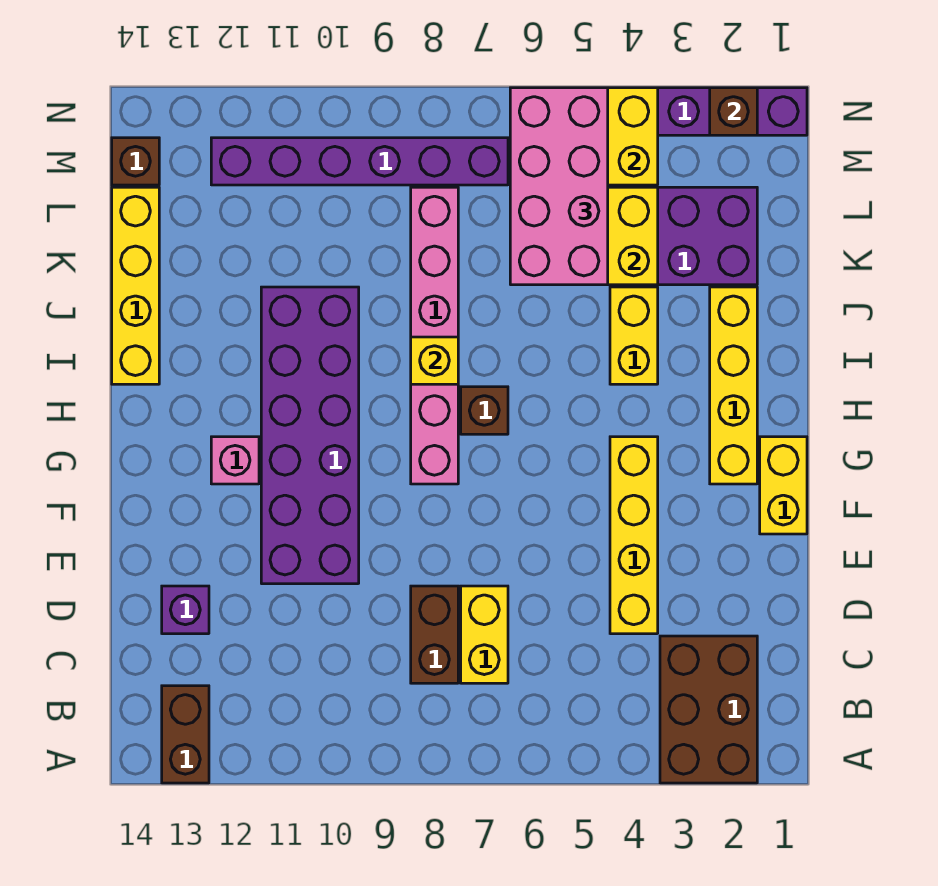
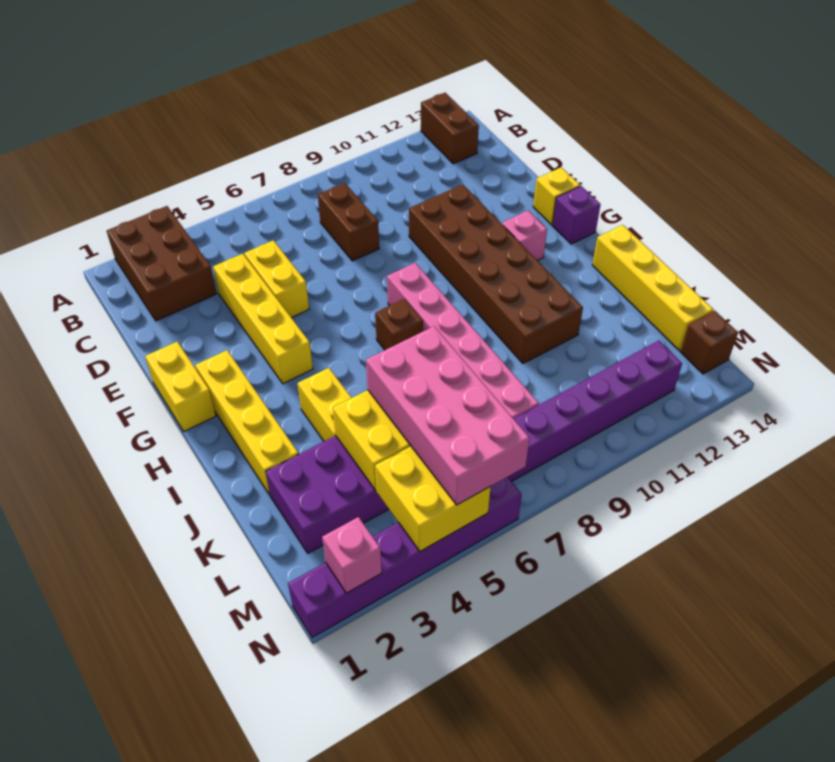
yellow brick C7:D7 level 1 -> yellow brick D5:E5 level 1
purple brick D13 level 1 -> purple brick G14 level 1
purple brick E10:J11 level 1 -> brown brick E10:J11 level 1
yellow brick I8 level 2 -> yellow brick F14 level 1
brown brick N2 level 2 -> pink brick N2 level 2

